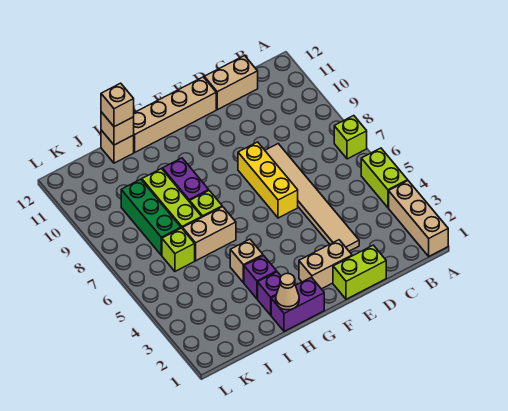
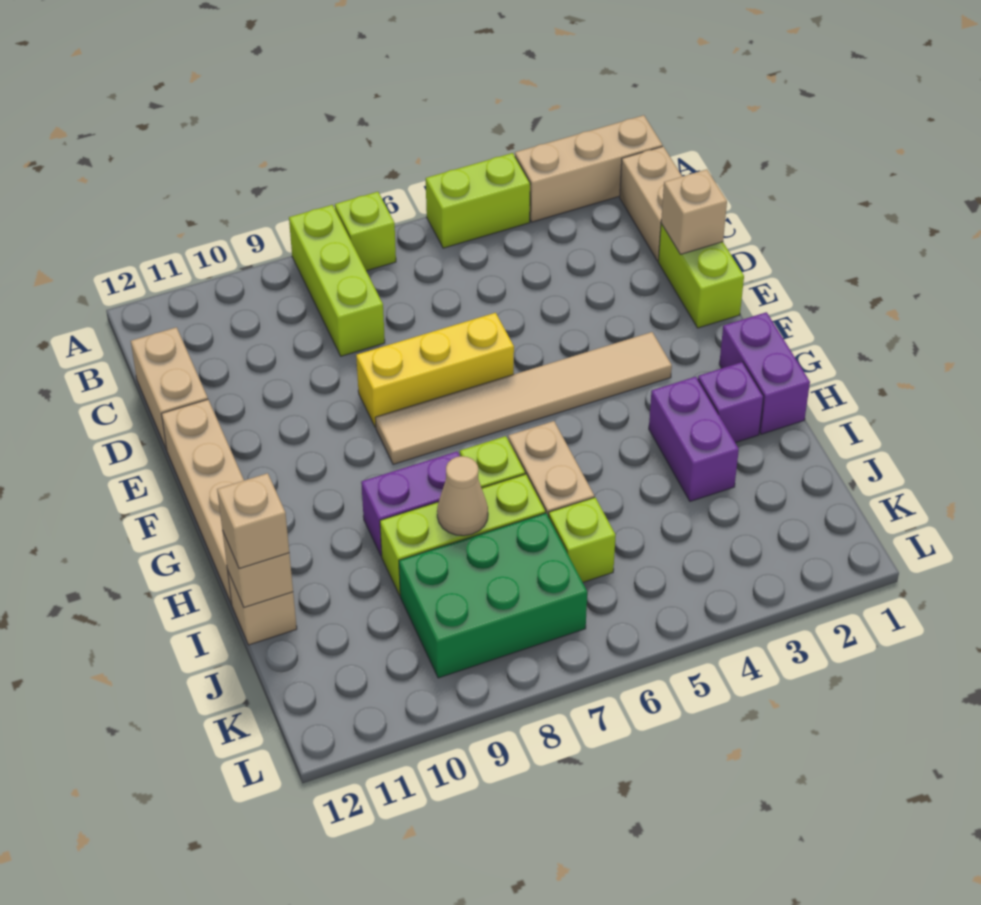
none -> lime brick A8:C8 level 1
tan tile D3:D8 level 1 -> tan tile F3:F8 level 1
tan brick E2:F2 level 1 -> tan brick B1:C1 level 1
tan cone H1 level 2 -> tan cone I8 level 2
purple brick H3 level 1 -> purple brick H3:I3 level 1
tan brick H4 level 1 -> tan brick D1 level 2
green brick J7:J9 level 1 -> green brick J7:K9 level 1

